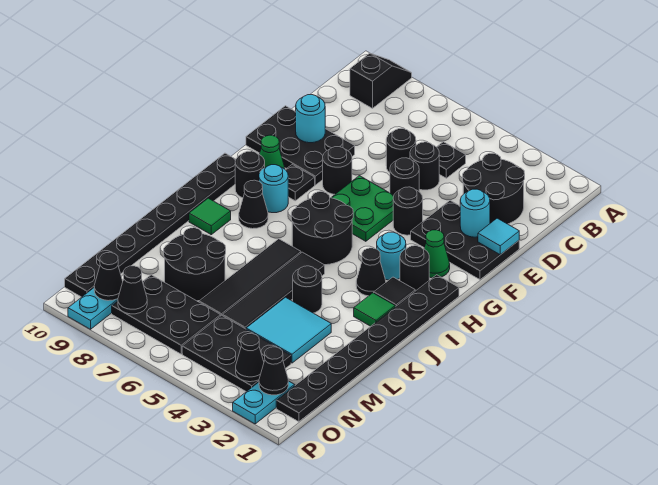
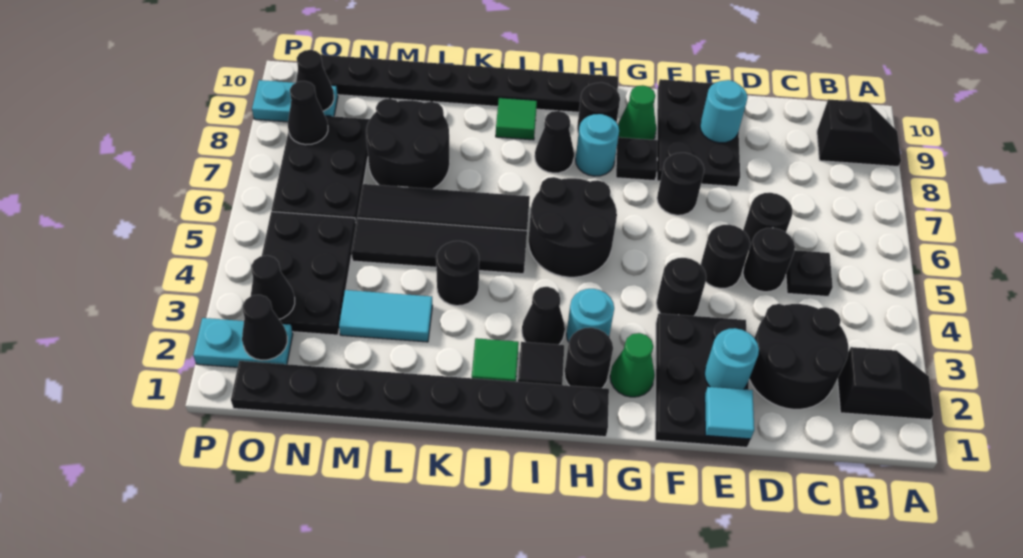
none -> black slope A2:B2 level 1 top B
green plate F5:G6 level 1 -> none
cyan tile L3:M4 level 1 -> cyan tile L3:M3 level 1

